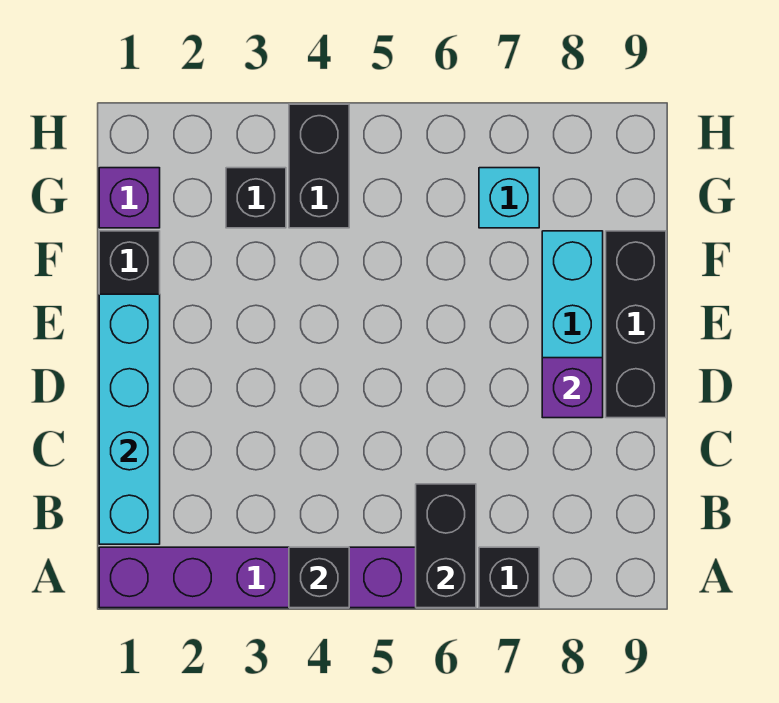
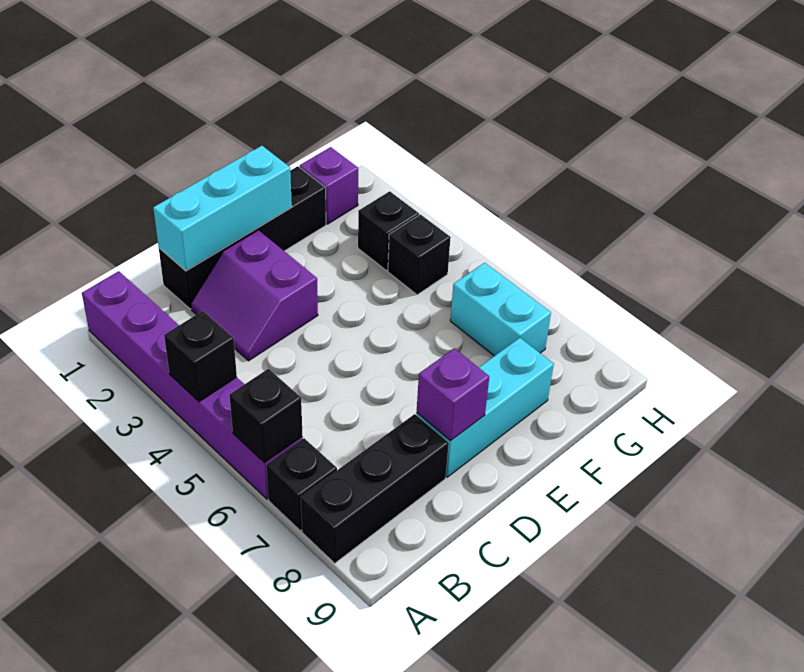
black brick A6:B6 level 2 -> black brick A6 level 2
cyan brick B1:E1 level 2 -> cyan brick C1:E1 level 2
none -> purple slope C2:D3 level 1 top D
black brick D9:F9 level 1 -> black brick A8:C8 level 1
black brick G4:H4 level 1 -> black brick G4 level 1
cyan brick G7 level 1 -> cyan brick G6:G7 level 1

